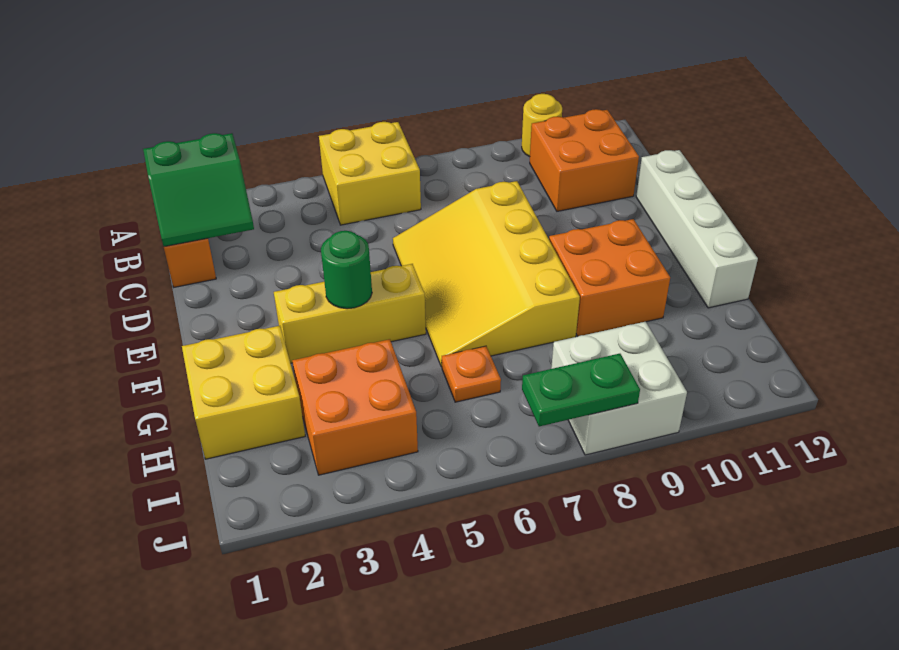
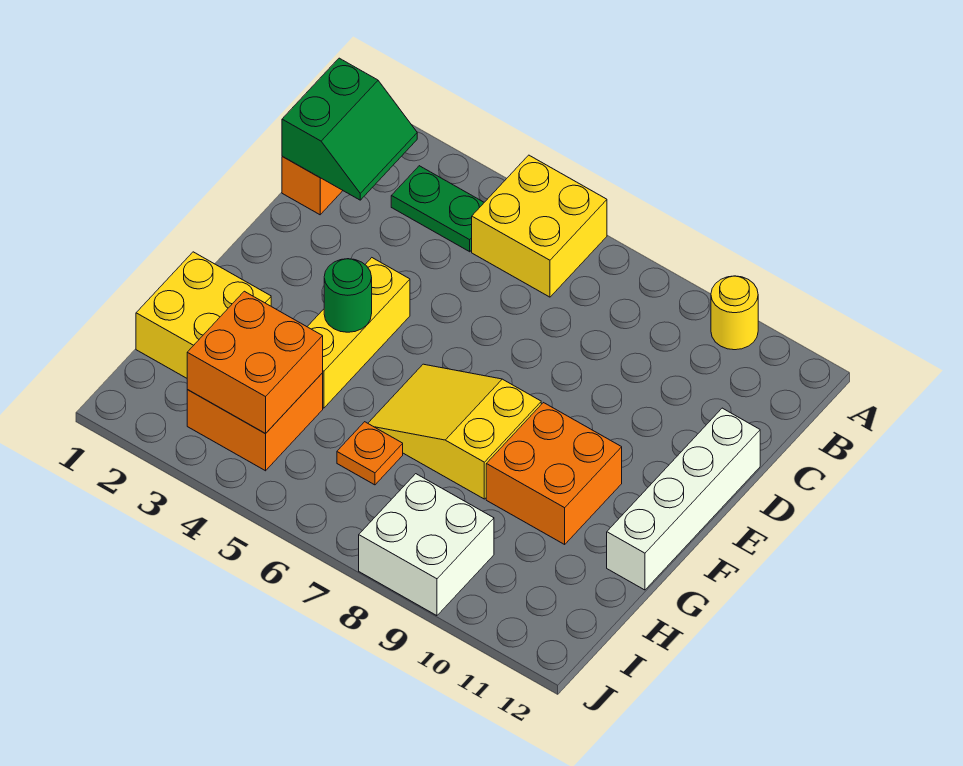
green slope B1:C2 level 2 top B -> green slope B1:C2 level 2 top 1
orange brick B10:C11 level 1 -> orange brick H3:I4 level 2
yellow slope D6:G8 level 1 top 8 -> yellow slope F6:G8 level 1 top 8
yellow brick F3:F5 level 1 -> yellow brick E4:G4 level 1
green plate J7:J8 level 2 -> green plate B3:B4 level 1

